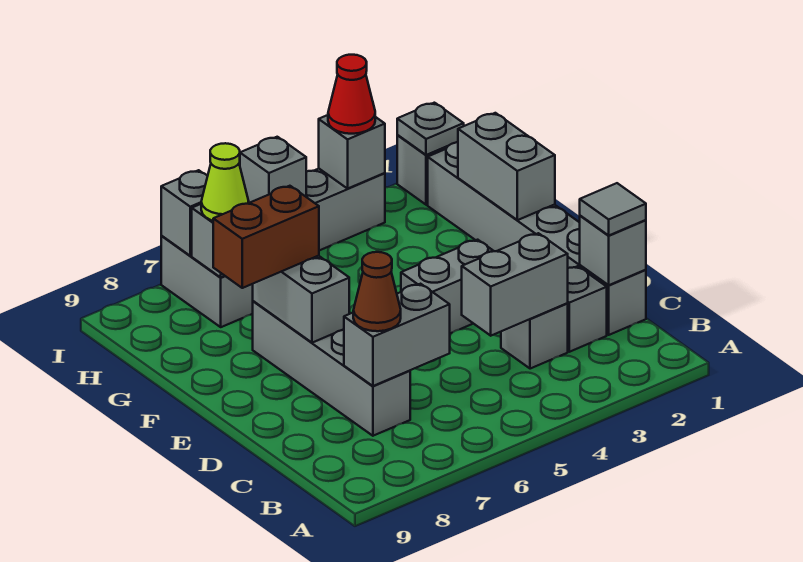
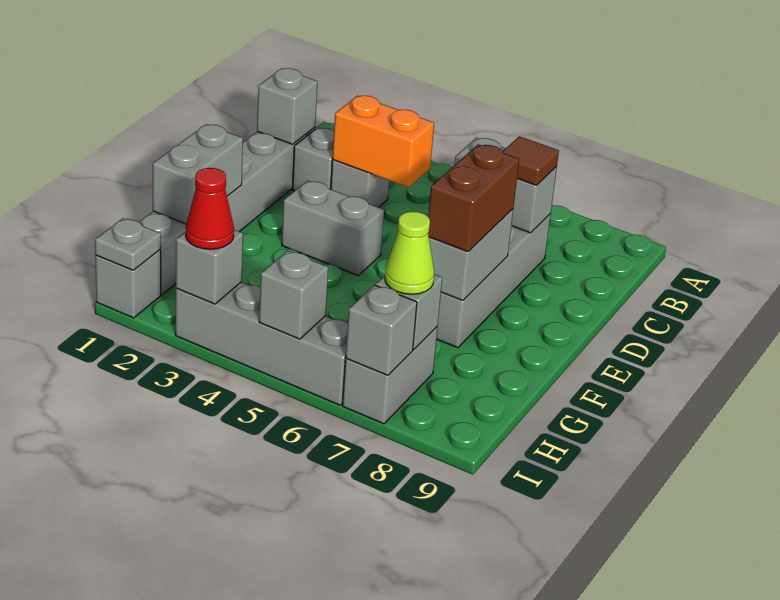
grey tile C1 level 3 -> none
grey brick C3:C4 level 2 -> orange brick C3:C4 level 2
brown cone C7 level 3 -> brown tile C7 level 3
brown brick F7:F8 level 3 -> brown brick E7:F7 level 3

